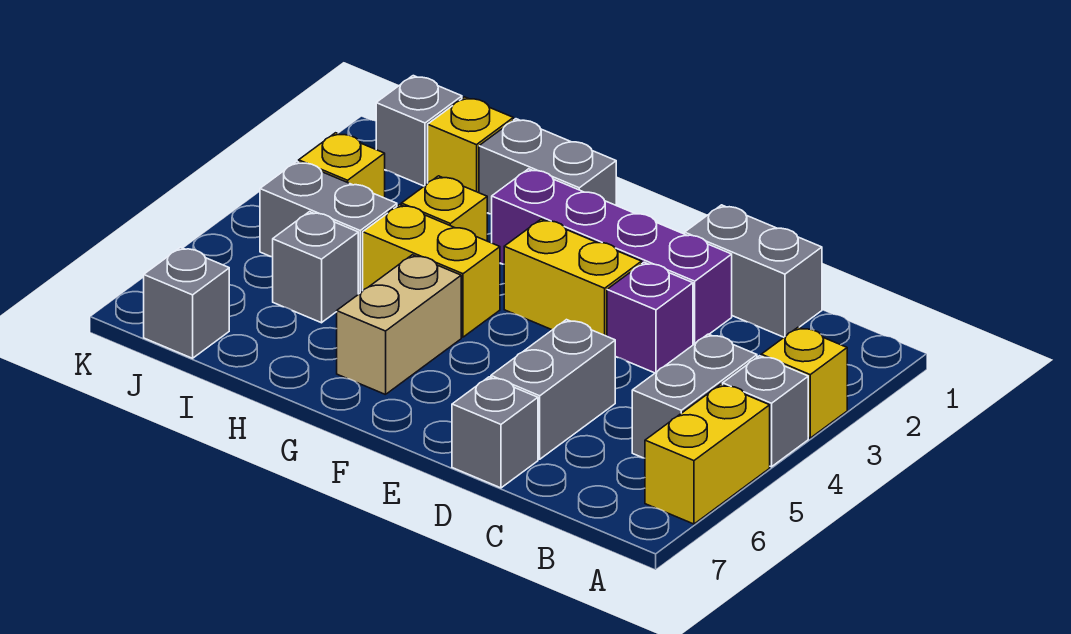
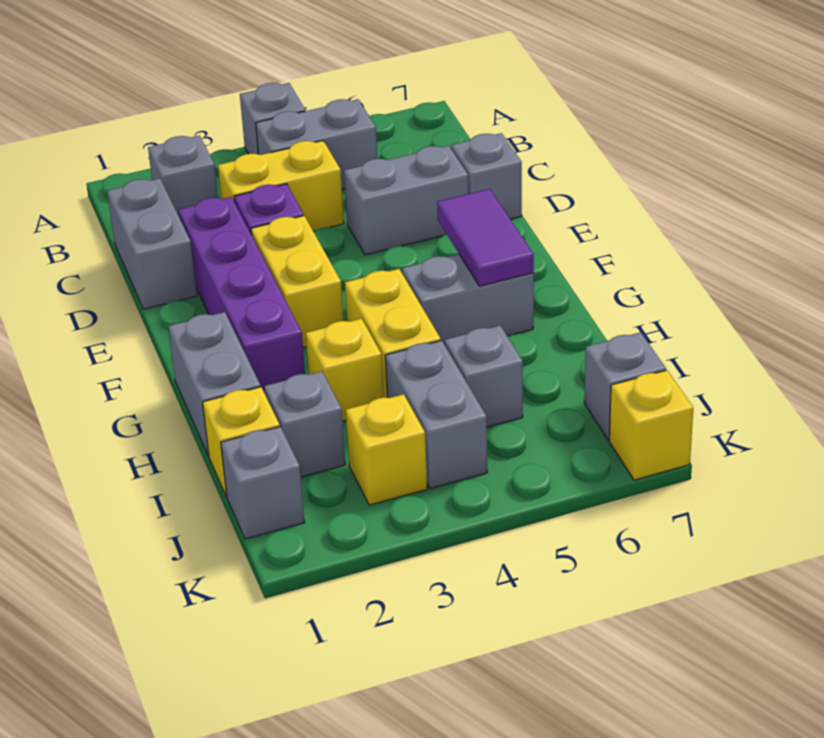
yellow brick A3 level 1 -> yellow brick K7 level 1
yellow brick A5:A6 level 1 -> yellow brick C3:C4 level 1
none -> grey brick B2 level 1
none -> purple tile F6:G6 level 2
tan brick G5:G6 level 1 -> grey brick G5:G6 level 1
none -> grey brick I2 level 1

